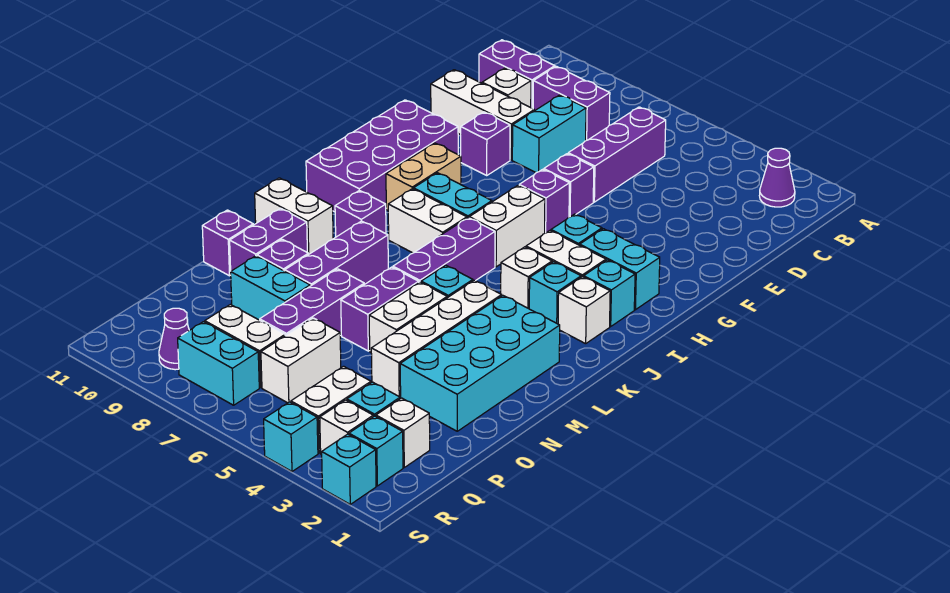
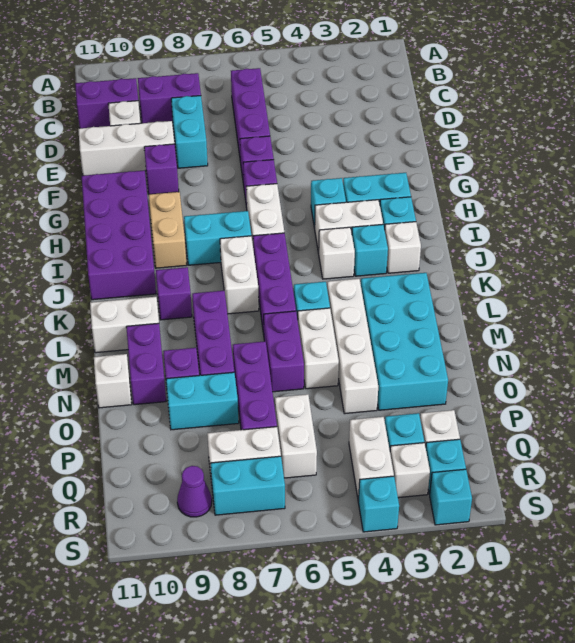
purple cone B2 level 1 -> none
white brick J7:J8 level 1 -> white brick J7:K7 level 1
purple brick N11 level 1 -> white brick N11 level 1

